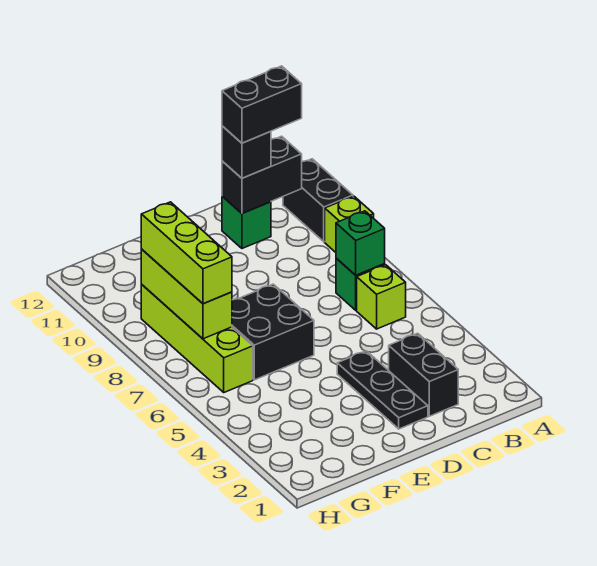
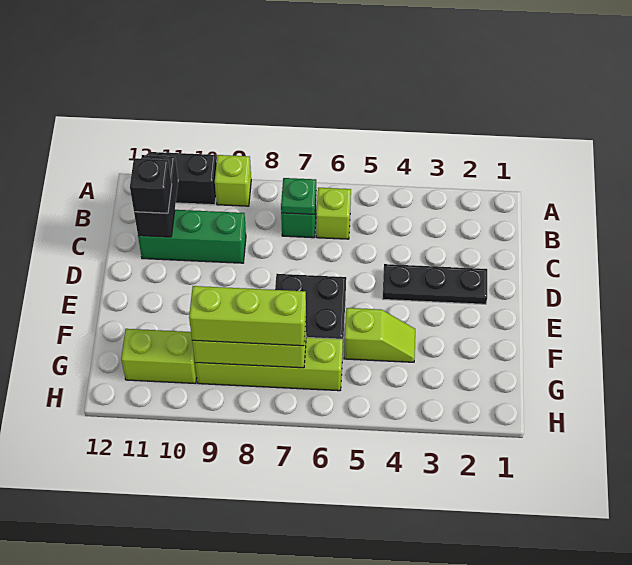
green brick B7 level 2 -> green plate B7 level 2
black brick B11:C11 level 4 -> none
black brick C2:C3 level 1 -> none
green brick C11 level 1 -> green brick C9:C11 level 1
none -> lime slope F4:F5 level 1 top 5
none -> lime brick G10:G11 level 1

